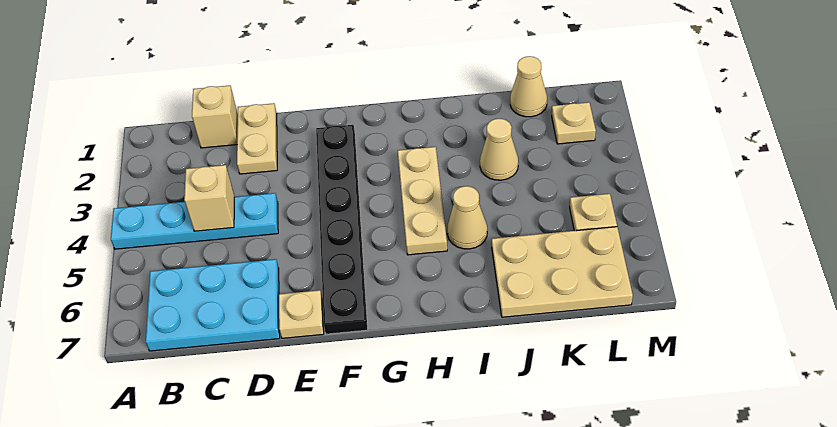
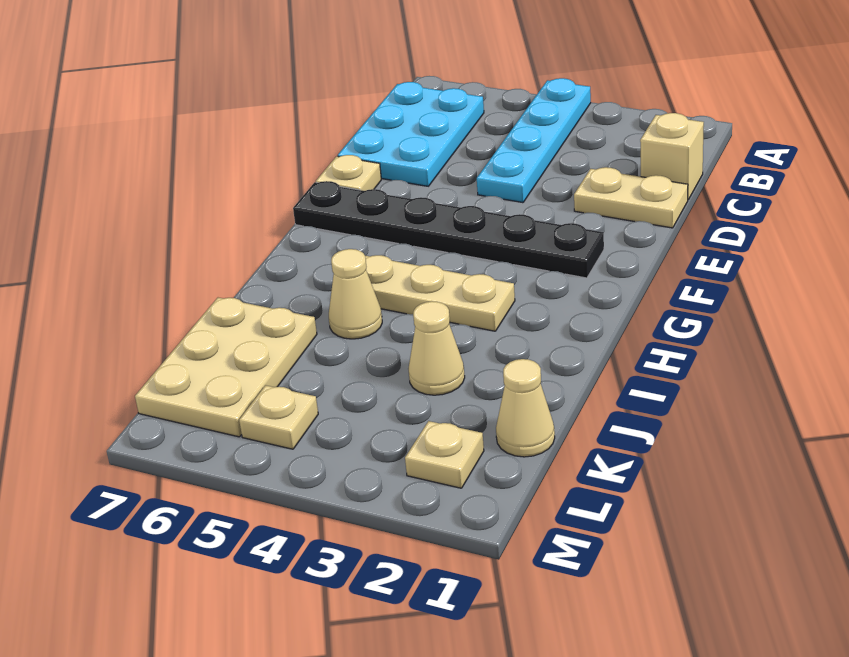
tan brick C4 level 2 -> none

